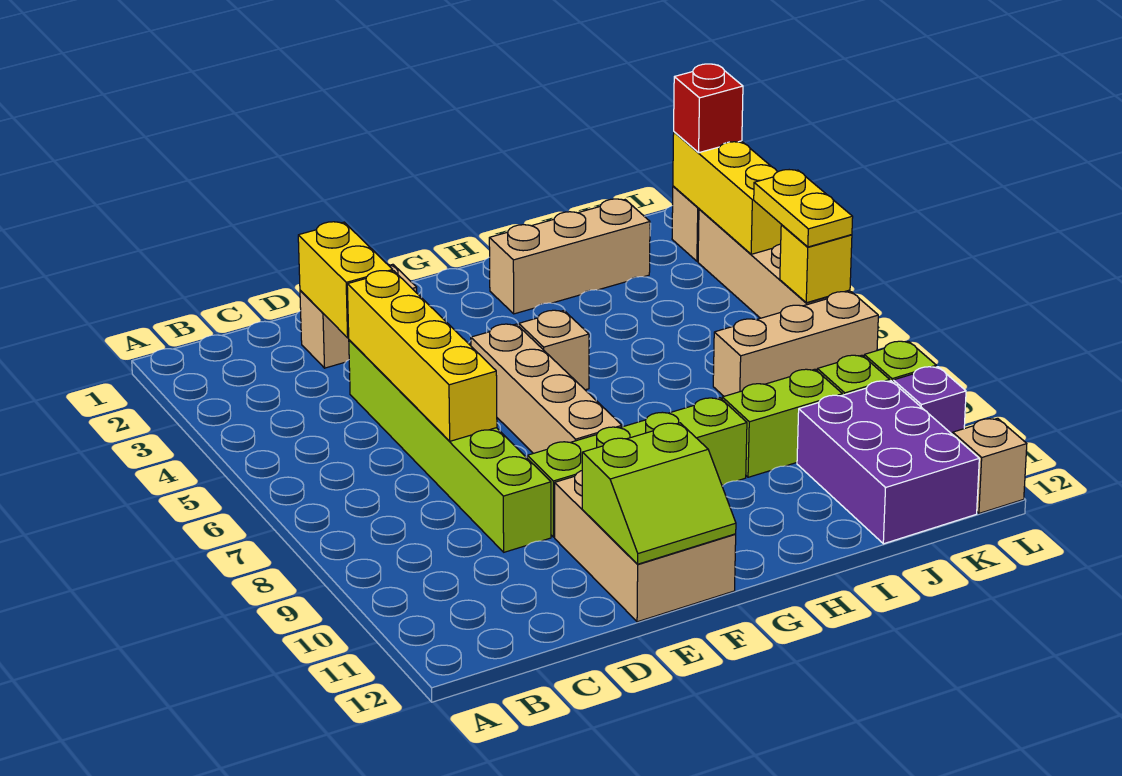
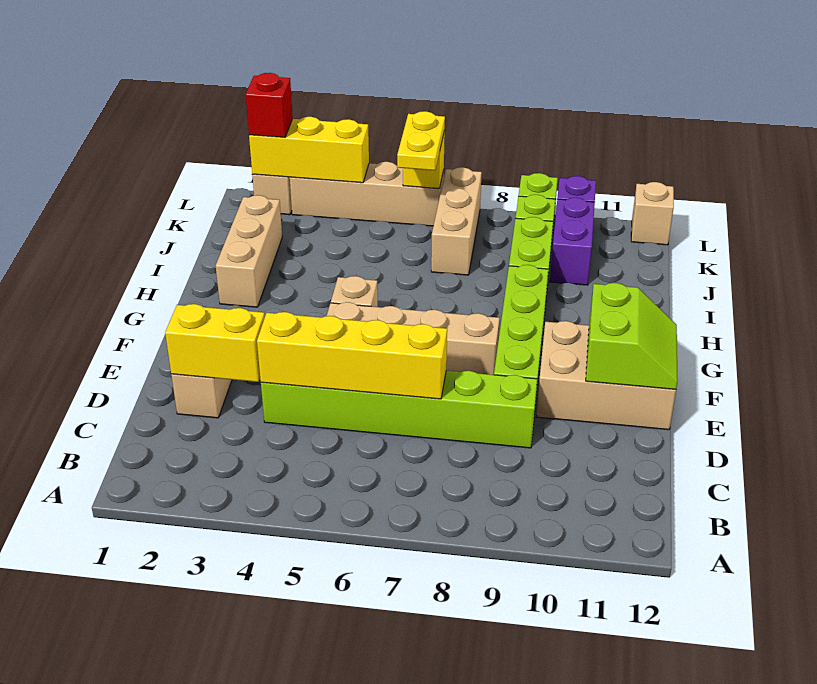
purple brick J10:K12 level 1 -> purple brick J10:K10 level 1
yellow plate L5:L6 level 3 -> yellow plate K6:L6 level 3

